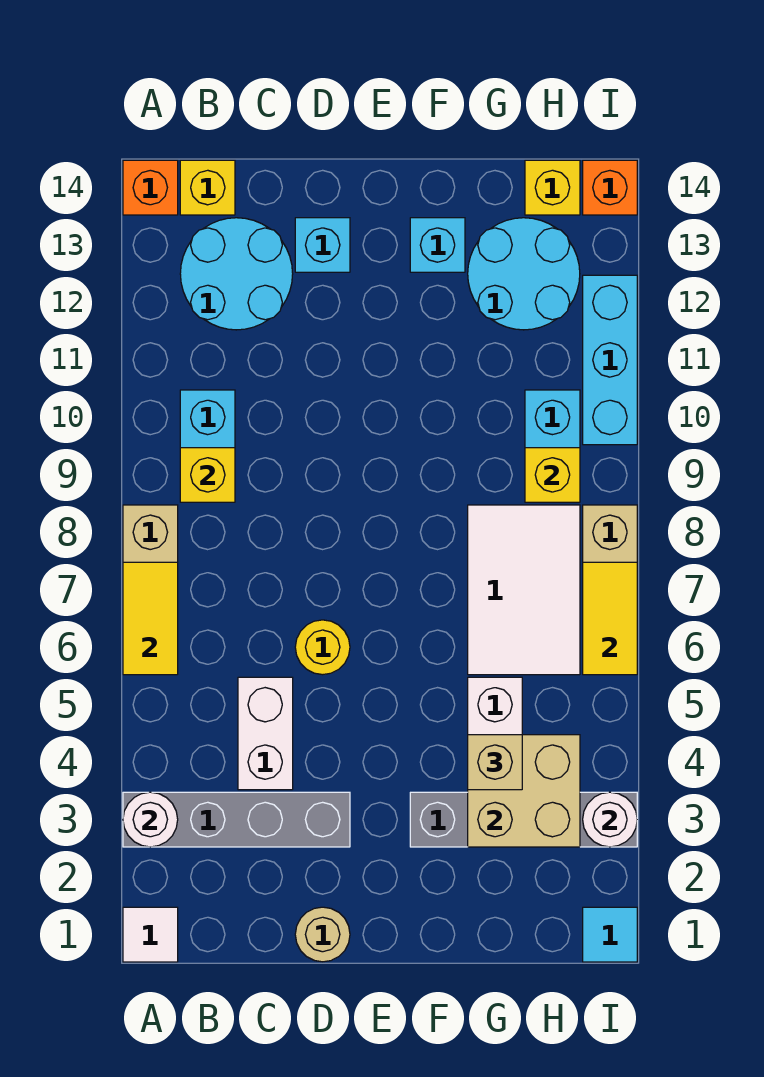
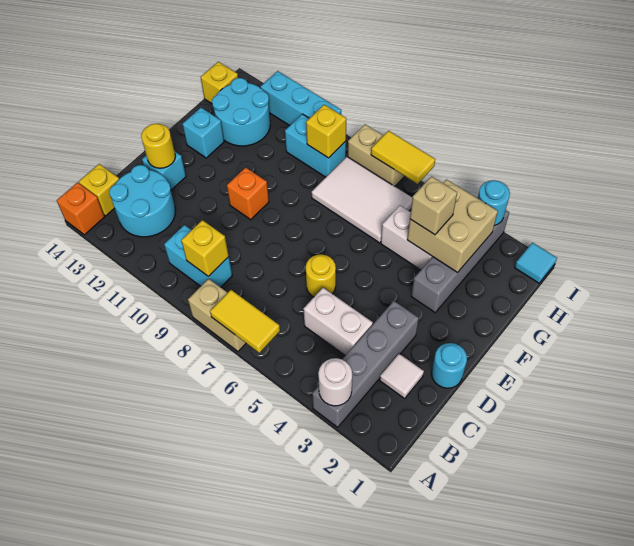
white tile A1 level 1 -> white tile C2 level 1
tan round brick D1 level 1 -> cyan round brick D1 level 1
none -> yellow round brick D13 level 2
white round brick I3 level 2 -> cyan round brick I3 level 2
orange brick I14 level 1 -> orange brick E10 level 1

